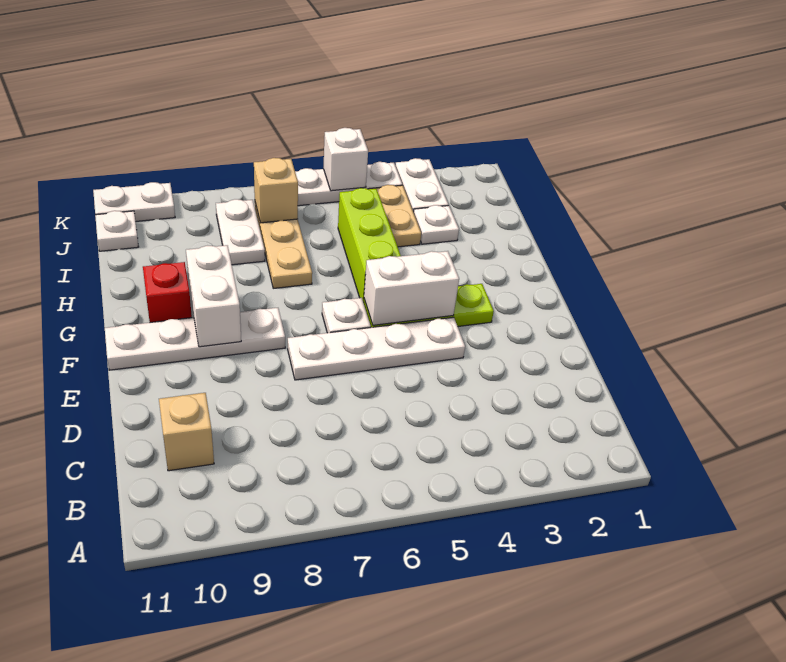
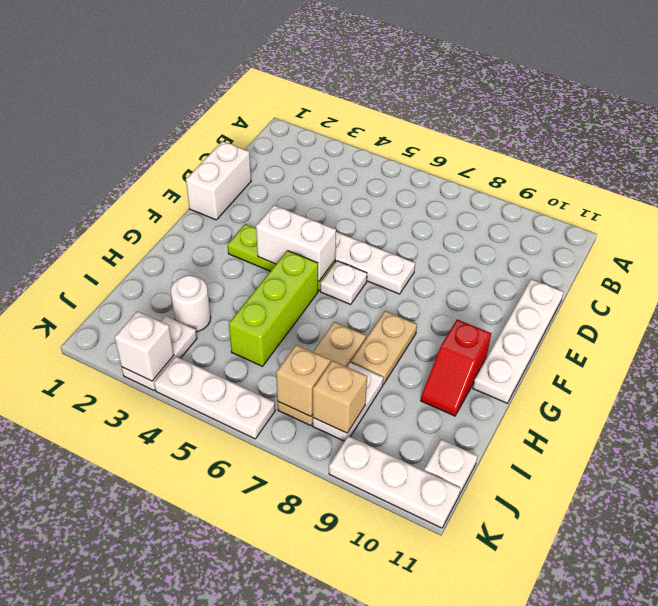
tan brick C10 level 1 -> tan brick J8 level 2
white plate F8:F11 level 1 -> white plate D11:G11 level 1
white brick F9:G9 level 2 -> white brick D1:E1 level 1
white plate I3 level 1 -> white round brick I3 level 1
tan plate I4:J4 level 1 -> tan plate G8:H8 level 1
white brick K5 level 2 -> white brick K3 level 2
white plate K10:K11 level 1 -> white plate K9:K11 level 1

